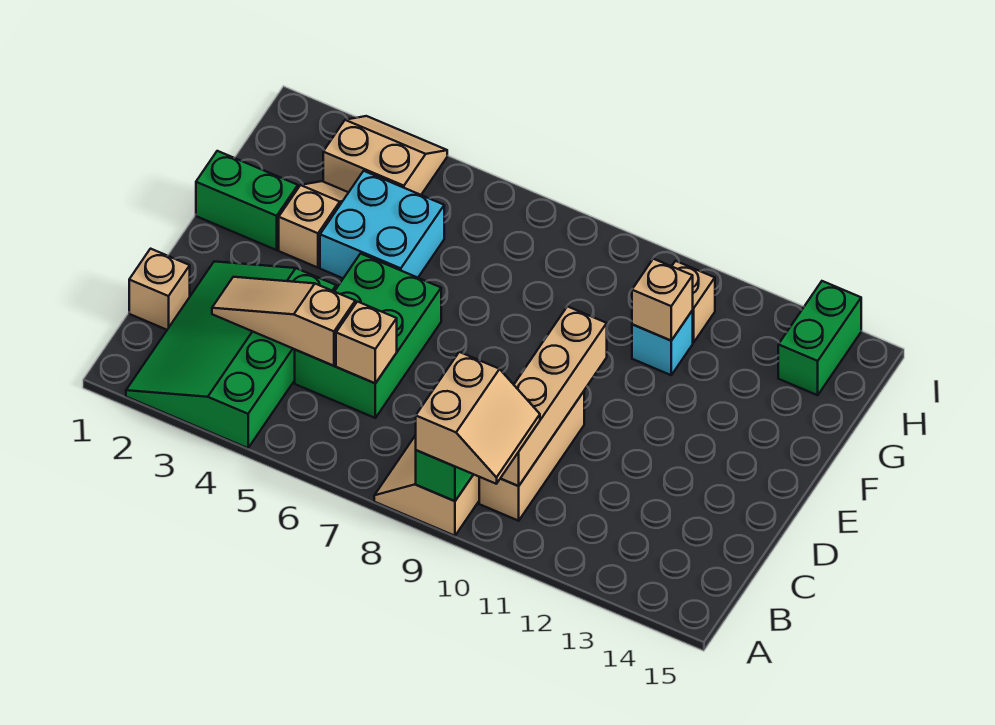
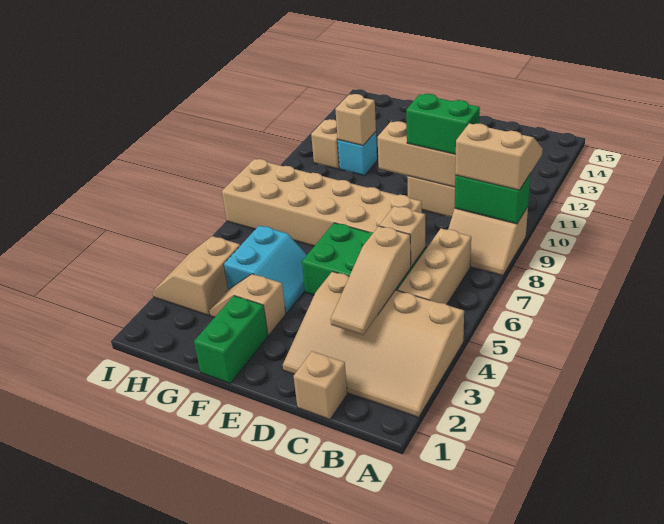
green slope A2:D4 level 1 top 4 -> tan slope A2:D4 level 1 top 4
none -> tan brick B5:B7 level 1
none -> tan brick D7:I8 level 1
cyan brick F4:G5 level 1 -> cyan slope F4:G5 level 1 top G
green brick H14:I14 level 1 -> green brick C10:D10 level 3

